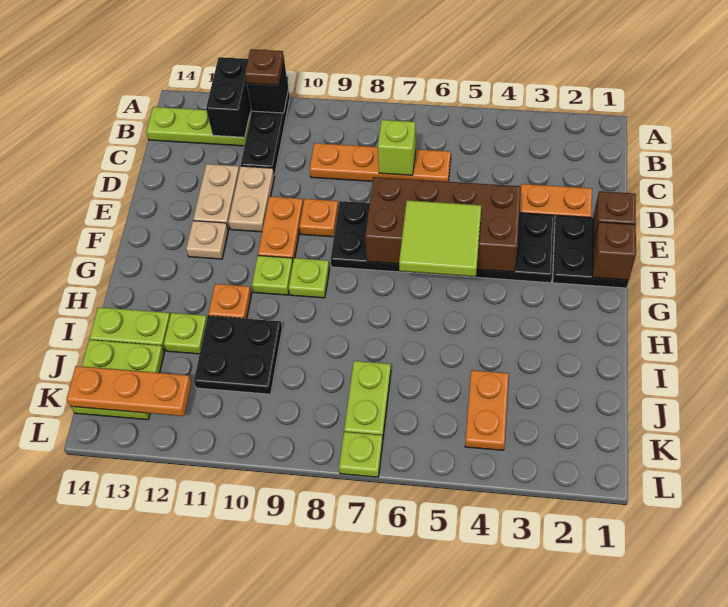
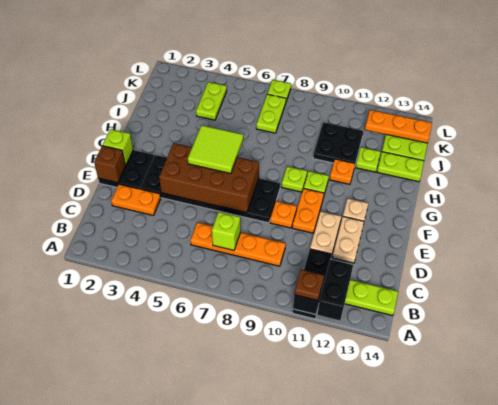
brown brick F1 level 2 -> lime brick F1 level 2
orange plate J4:K4 level 1 -> lime plate J4:K4 level 1

